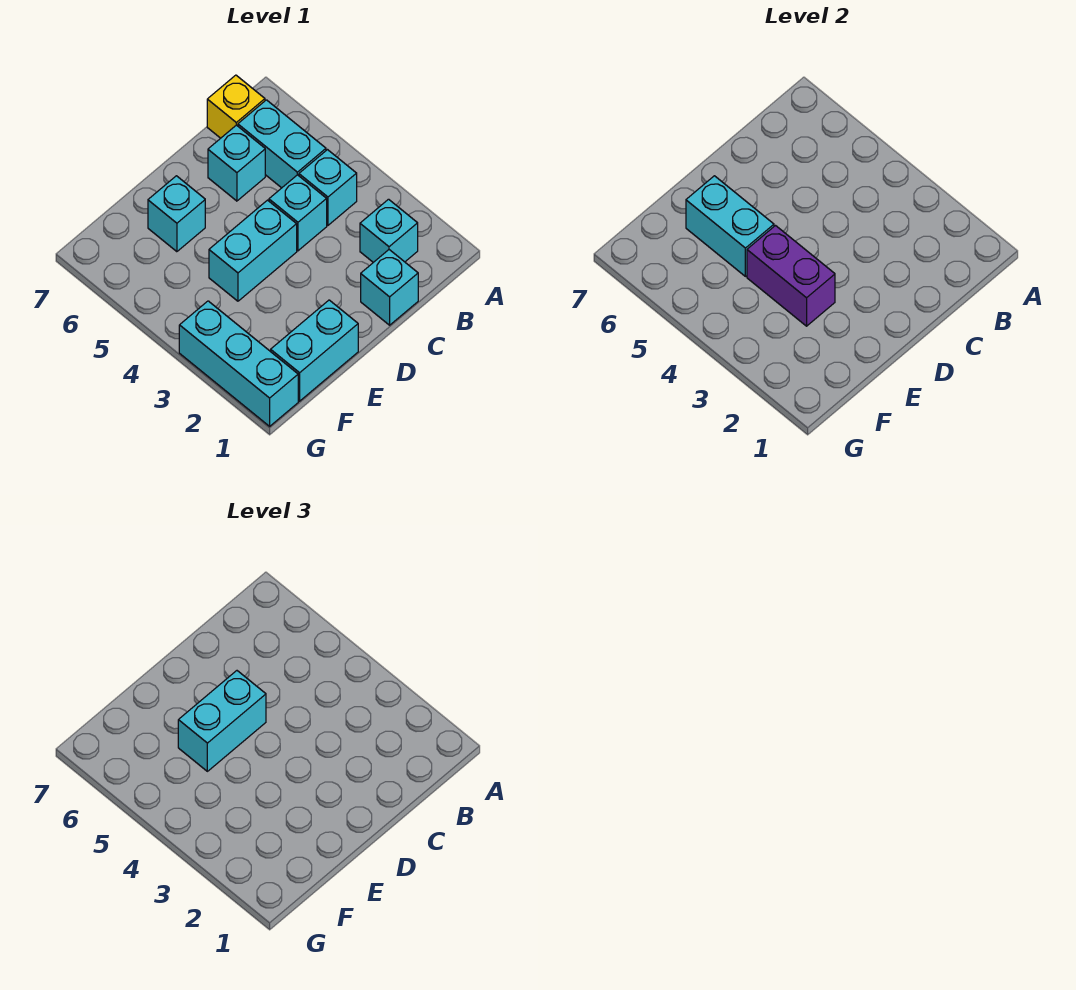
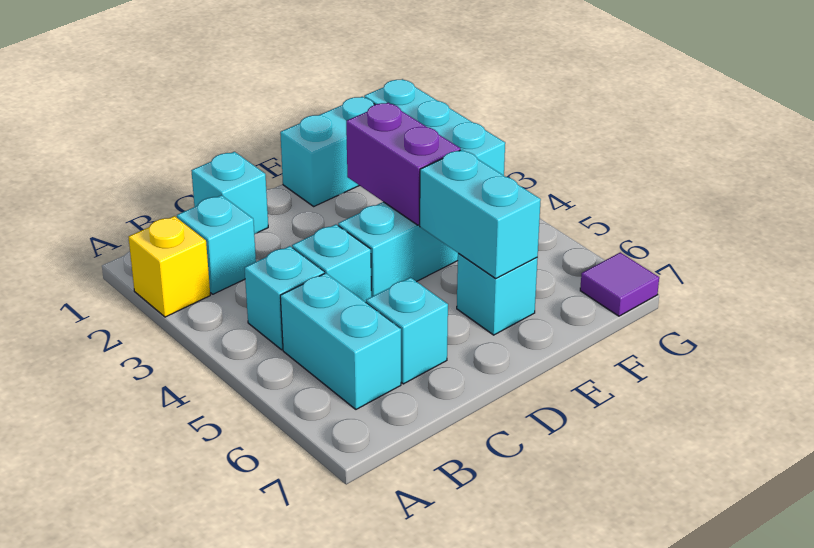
yellow brick B7 level 1 -> yellow brick A2 level 1
cyan brick D5:E5 level 3 -> none
none -> purple tile G7 level 1

